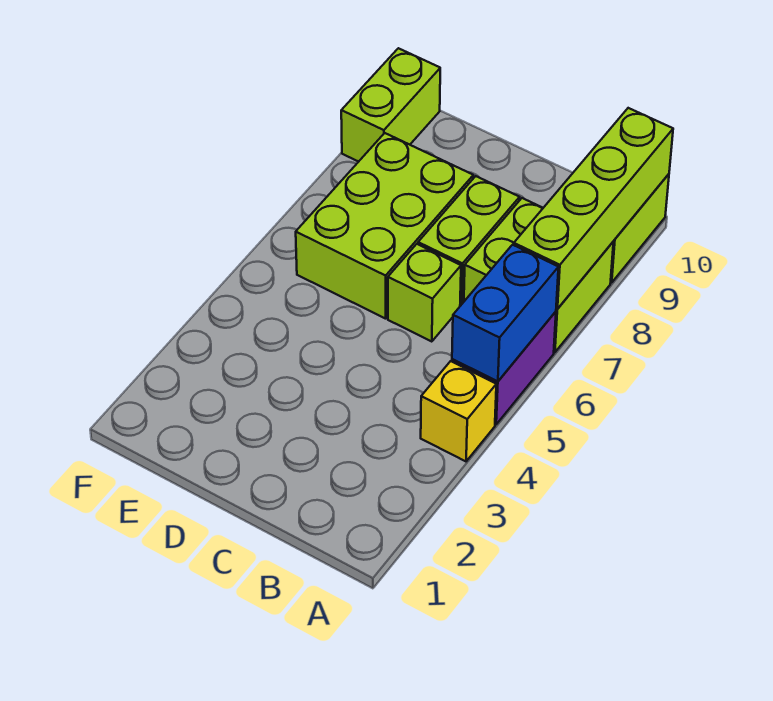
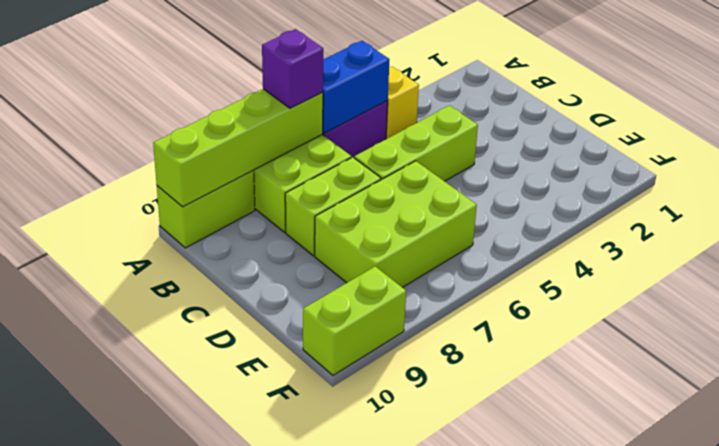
none -> purple brick A7 level 3
lime brick C6 level 1 -> lime brick C4:C6 level 1

